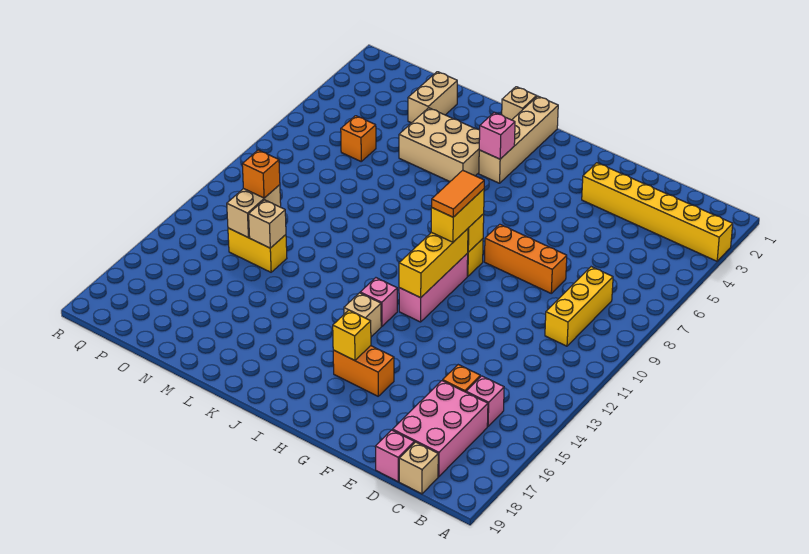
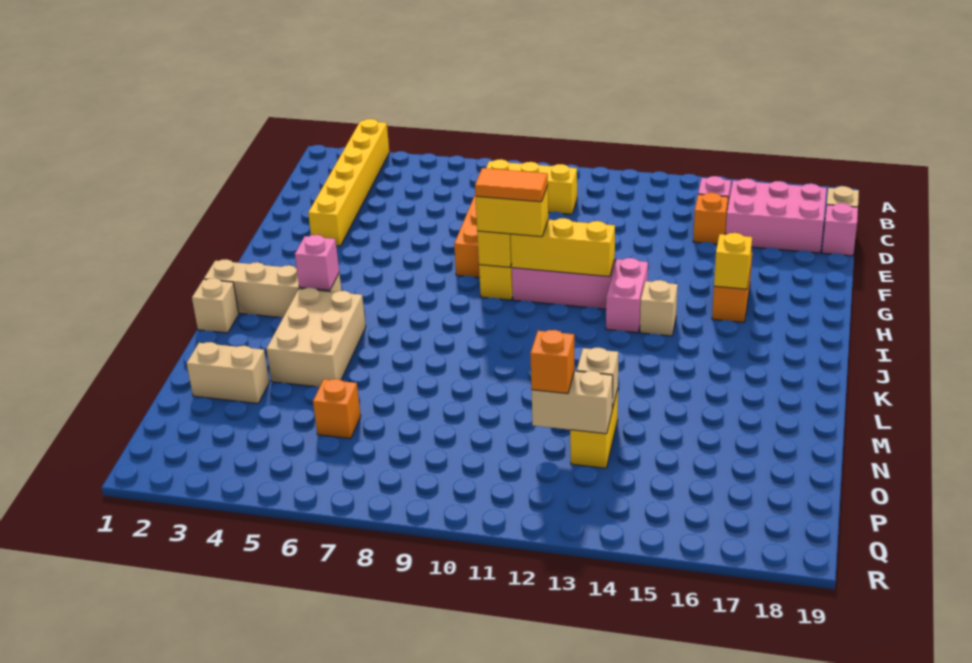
pink brick I13 level 1 -> pink brick H13:I13 level 1

